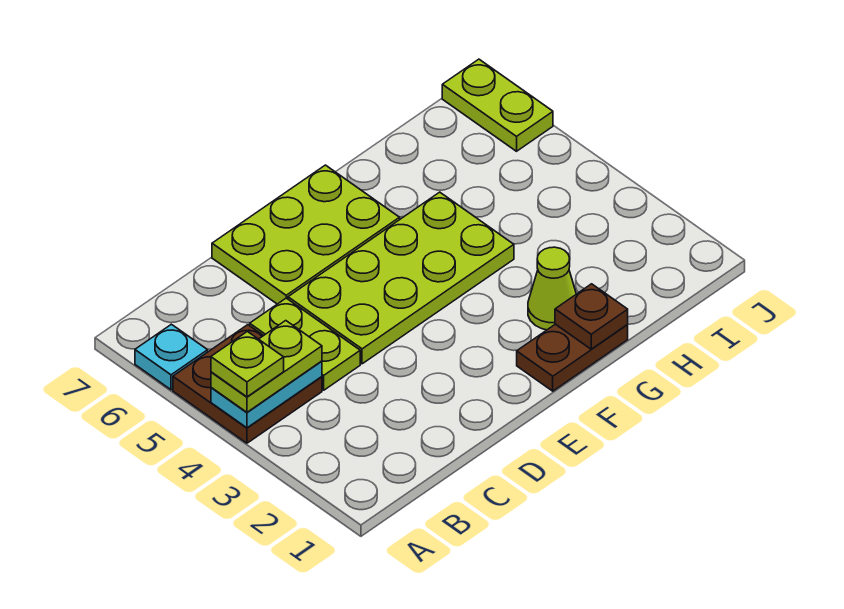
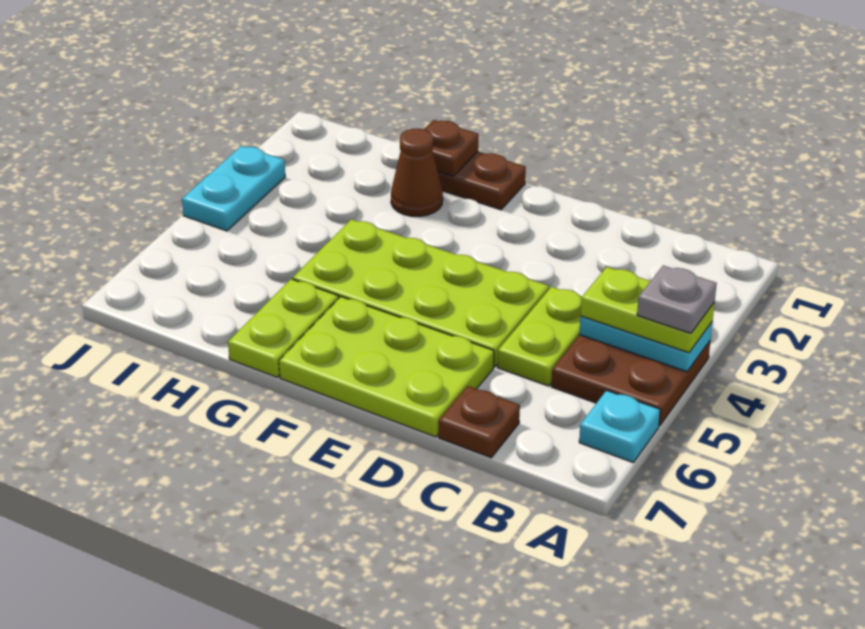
lime plate A4 level 4 -> grey plate A4 level 4
none -> brown plate C7 level 1
lime cone G2 level 1 -> brown cone G2 level 1
none -> cyan plate J3:J4 level 1
lime plate J6:J7 level 1 -> lime plate G6:G7 level 1

